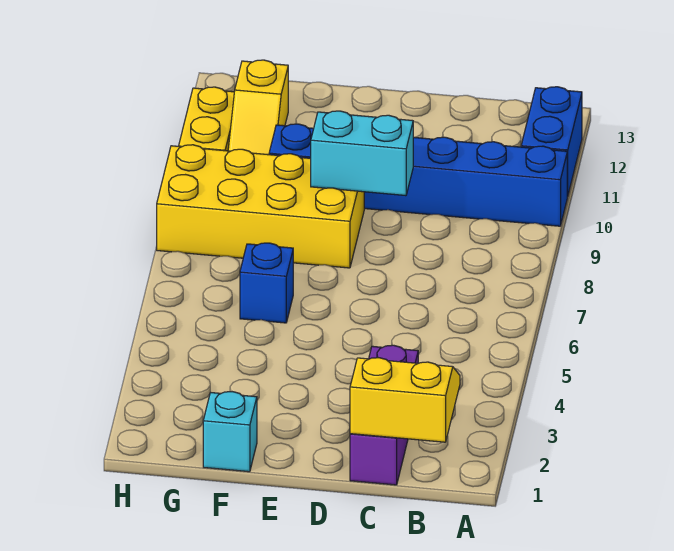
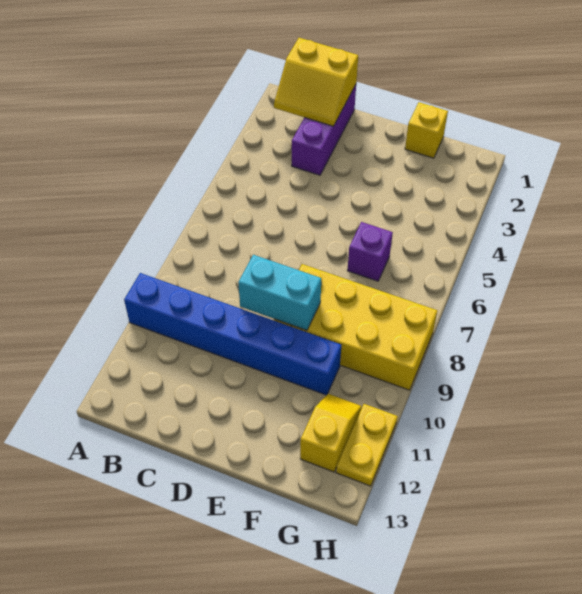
blue brick A11:A12 level 1 -> none
cyan brick F1 level 1 -> yellow brick F1 level 1
blue brick F6 level 1 -> purple brick F6 level 1

